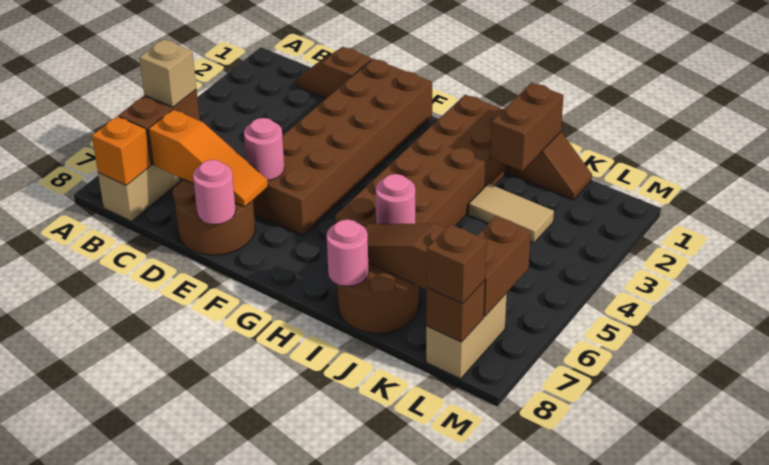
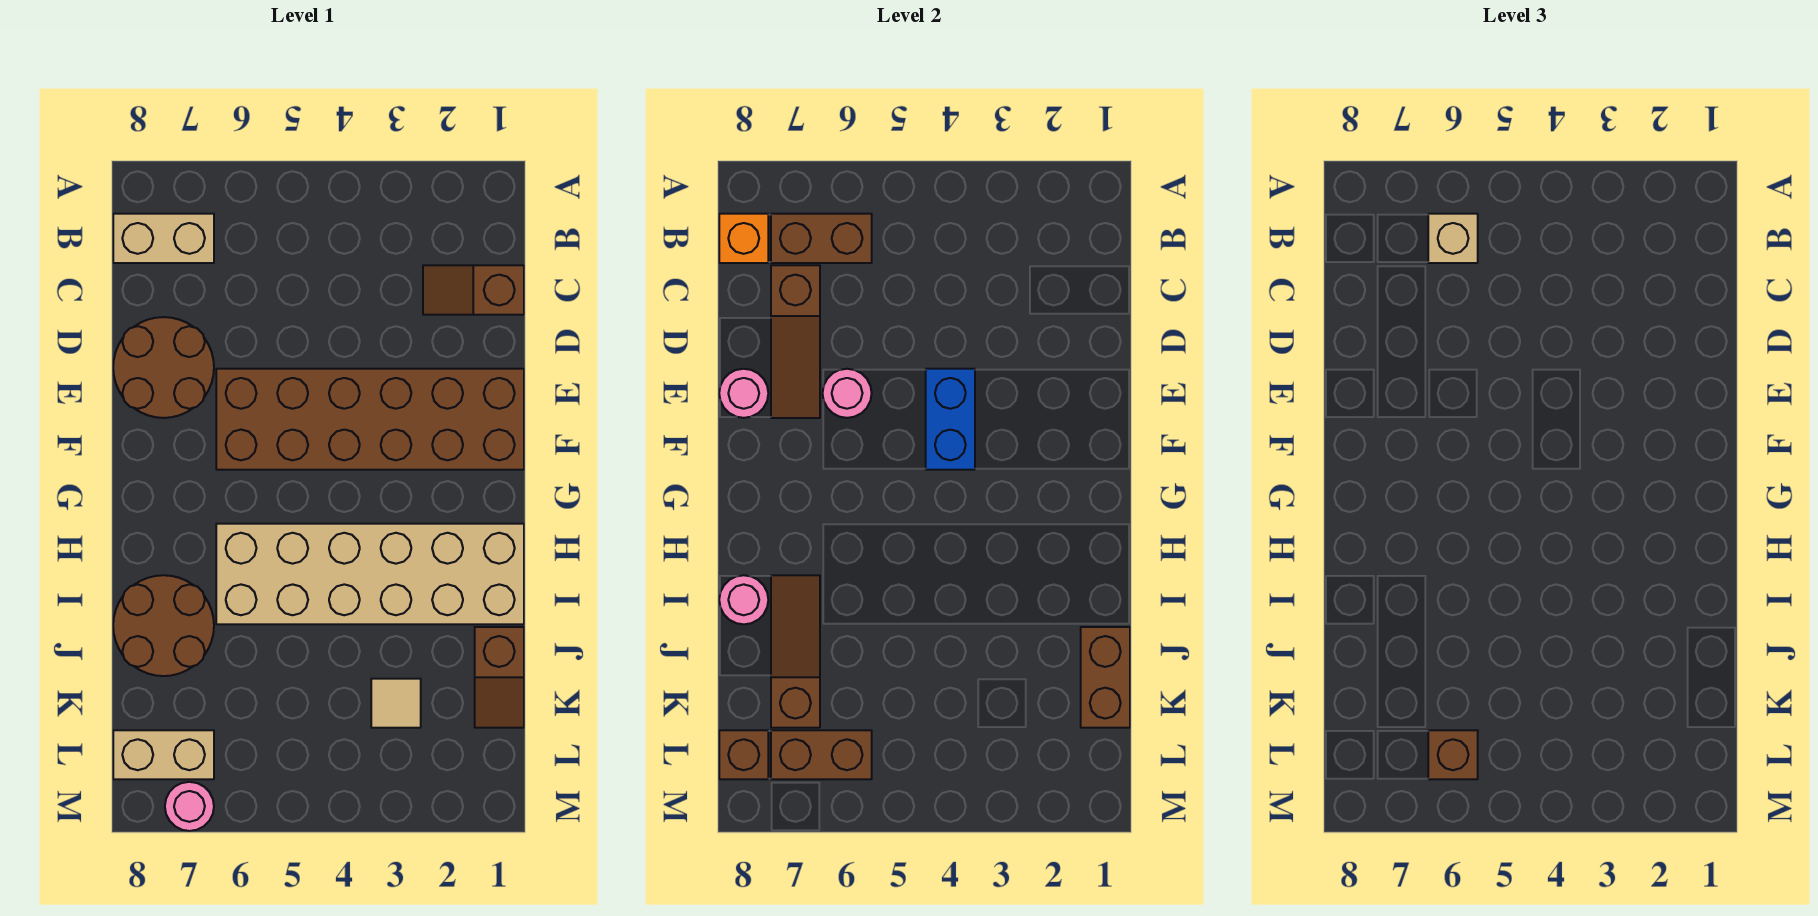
brown slope C1:D1 level 1 top D -> brown slope C1:C2 level 1 top 1
orange slope C7:E7 level 2 top C -> brown slope C7:E7 level 2 top C
none -> blue brick E4:F4 level 2
brown brick H1:I6 level 1 -> tan brick H1:I6 level 1
pink round brick I6 level 2 -> pink round brick M7 level 1
brown brick J1:J2 level 2 -> brown brick J1:K1 level 2
tan tile J3:K3 level 1 -> tan tile K3 level 1
brown brick L8 level 3 -> brown brick L6 level 3

